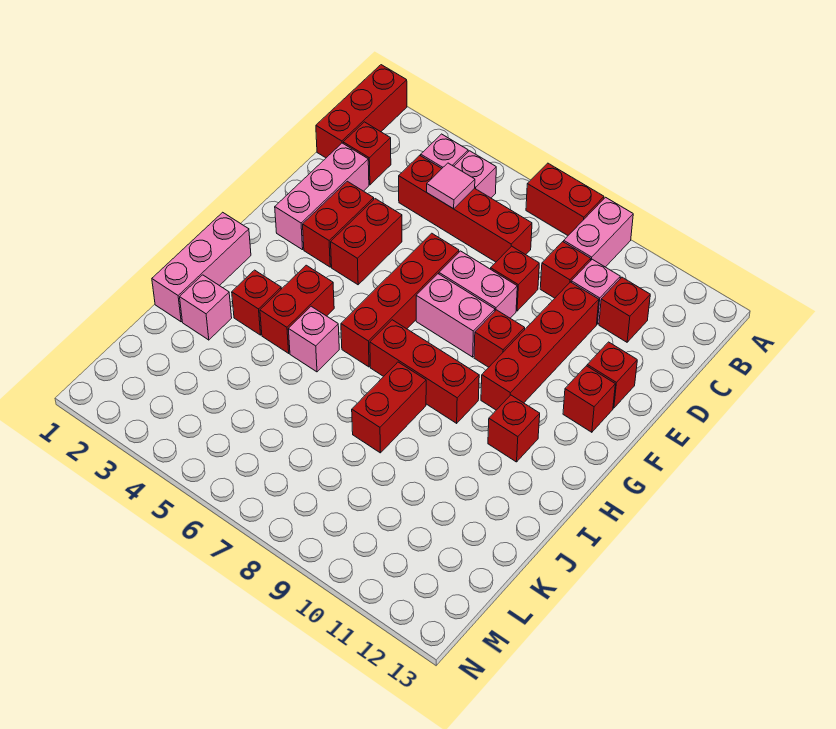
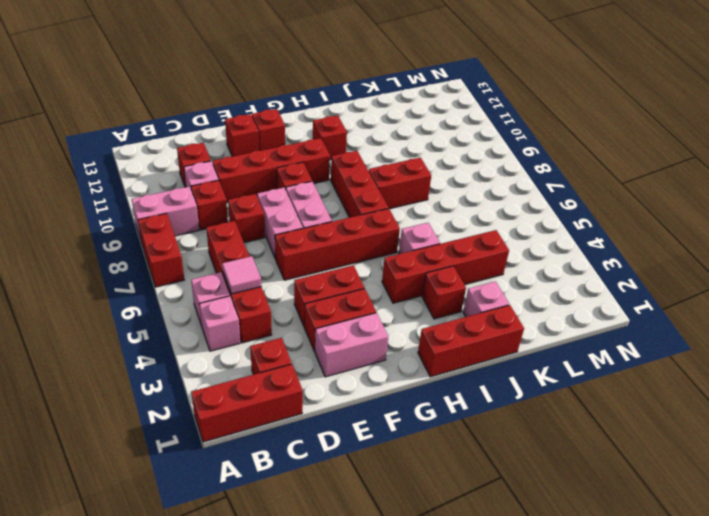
pink brick D2:F2 level 1 -> pink brick E2:F2 level 1
pink brick H1:J1 level 1 -> red brick H1:J1 level 1
red brick H4:I4 level 1 -> red brick H4:K4 level 1

